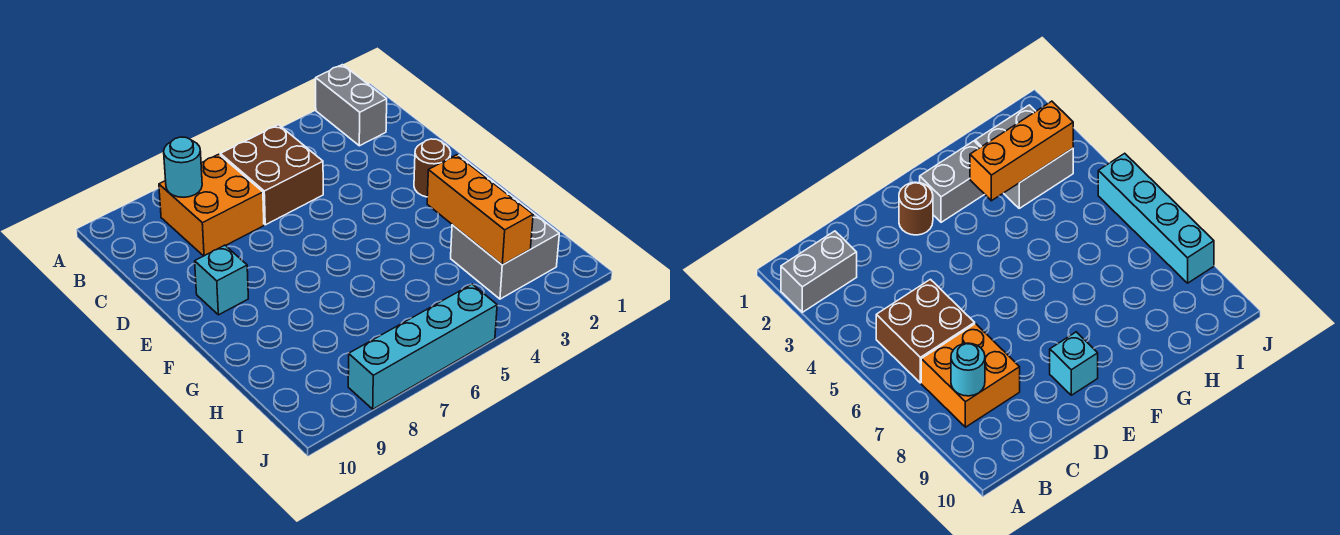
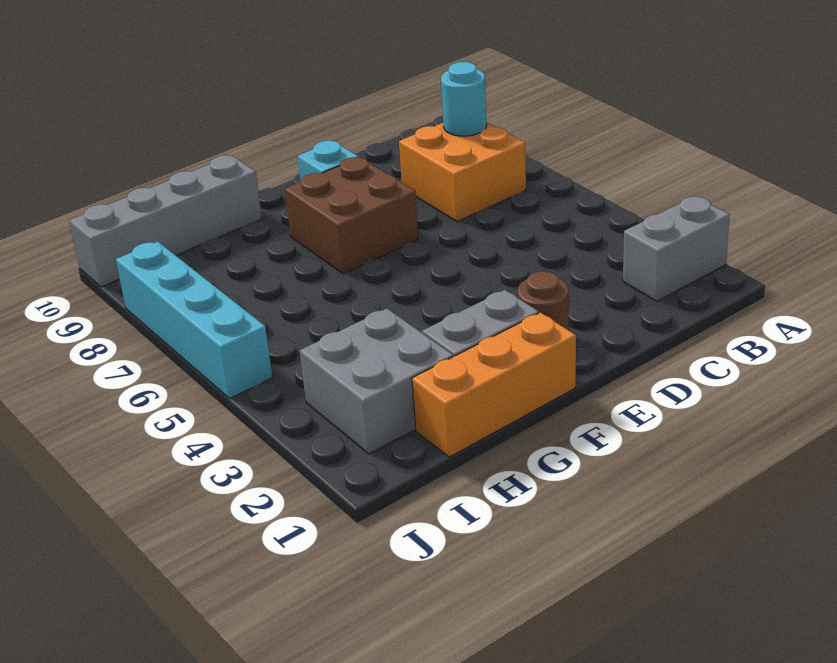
brown brick B5:C6 level 1 -> brown brick E7:F8 level 1
orange brick G3:I3 level 2 -> orange brick F1:H1 level 1
none -> grey brick G10:J10 level 1

